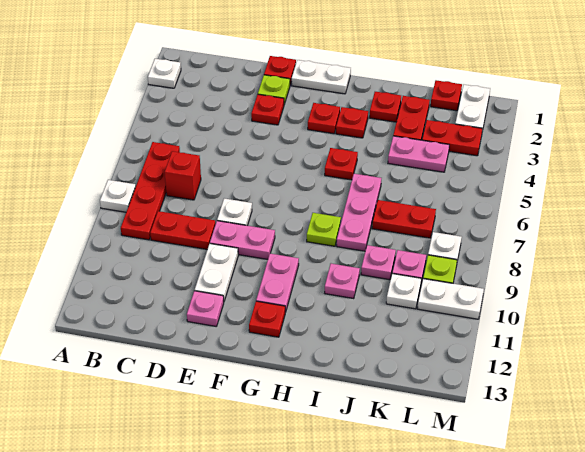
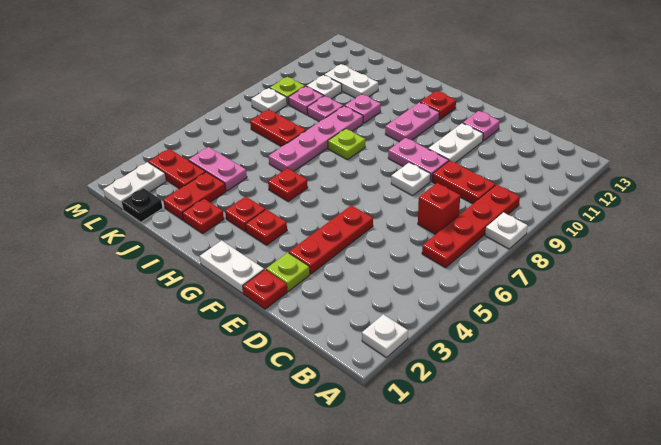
red plate E3 level 1 -> red plate E3:E5 level 1
pink plate I6:I8 level 1 -> pink plate I6:I9 level 1
red plate K1 level 1 -> black plate K1 level 1
white plate L10:M10 level 1 -> white plate J11:K11 level 1

